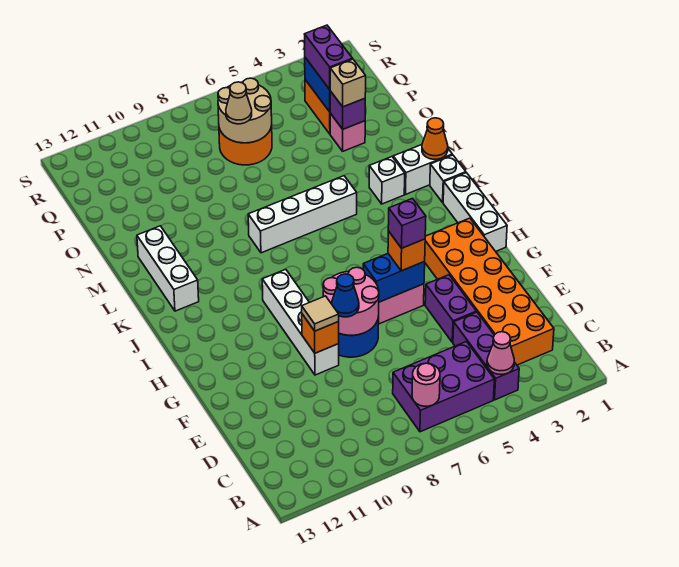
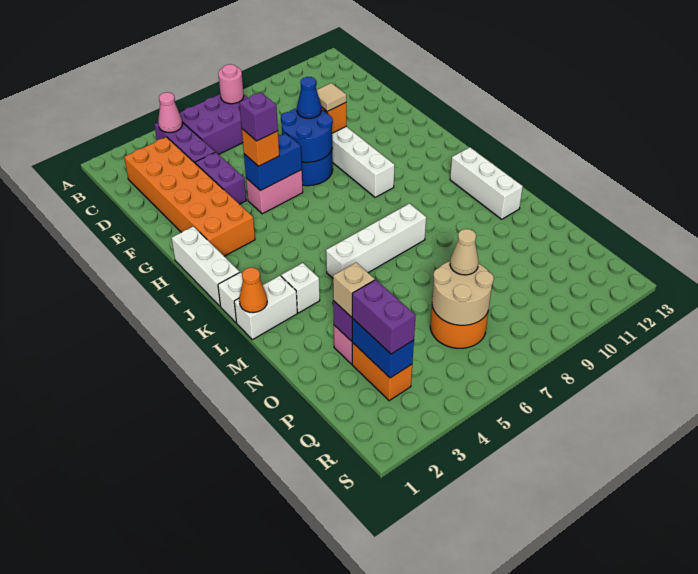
pink round brick F7:G8 level 2 -> blue round brick F7:G8 level 2

